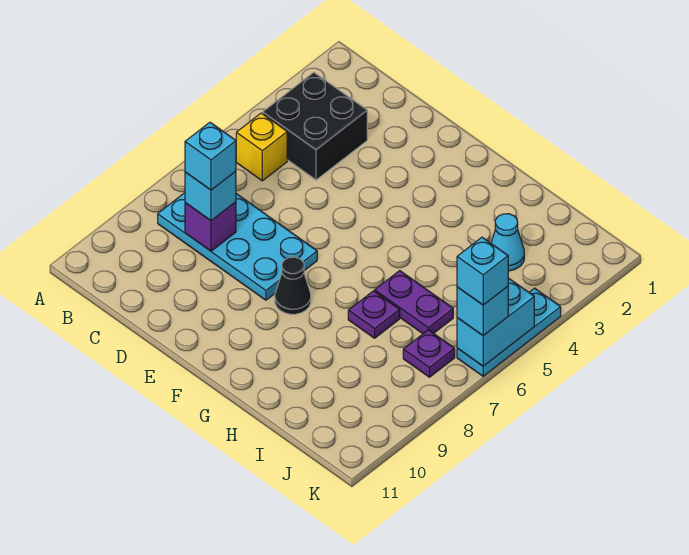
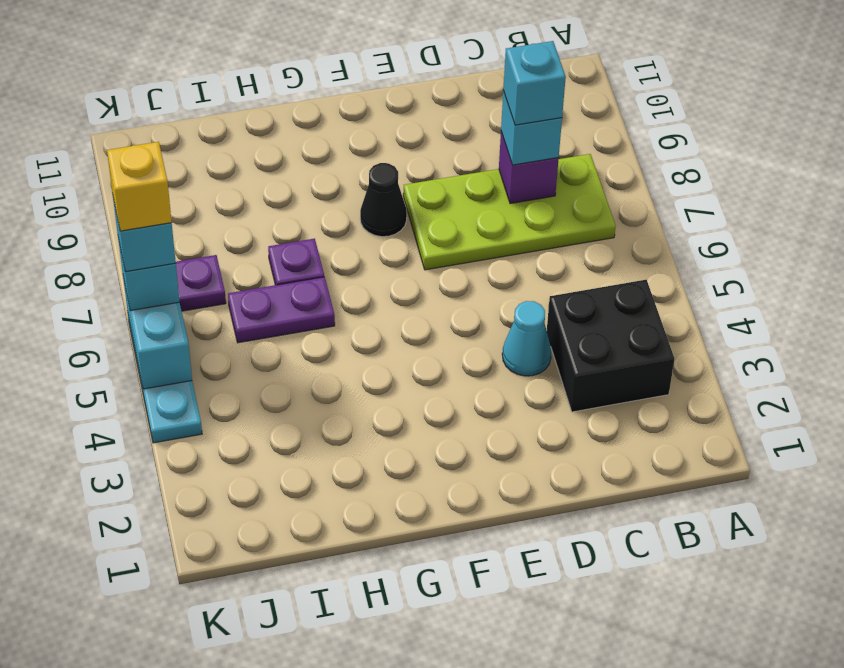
yellow brick B5 level 1 -> yellow brick K6 level 5
cyan plate B7:E8 level 1 -> lime plate B7:E8 level 1
cyan cone I3 level 1 -> cyan cone D4 level 1

